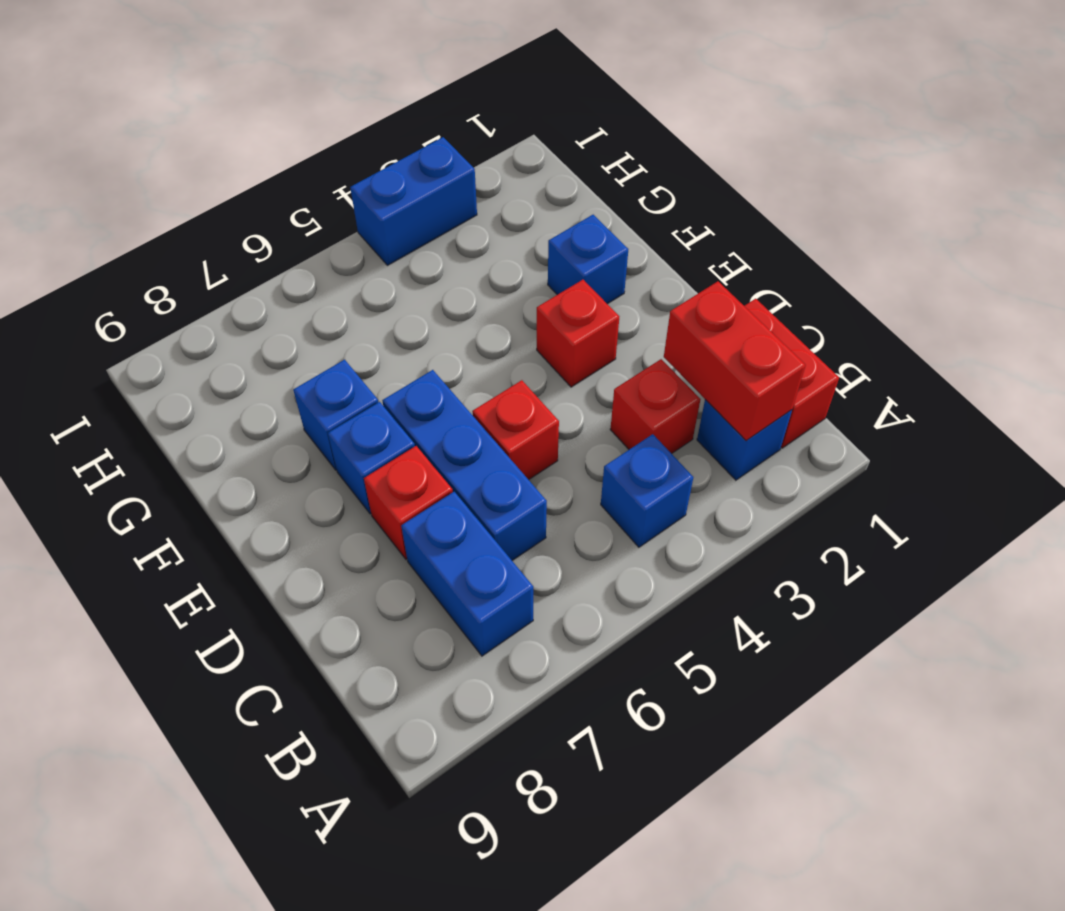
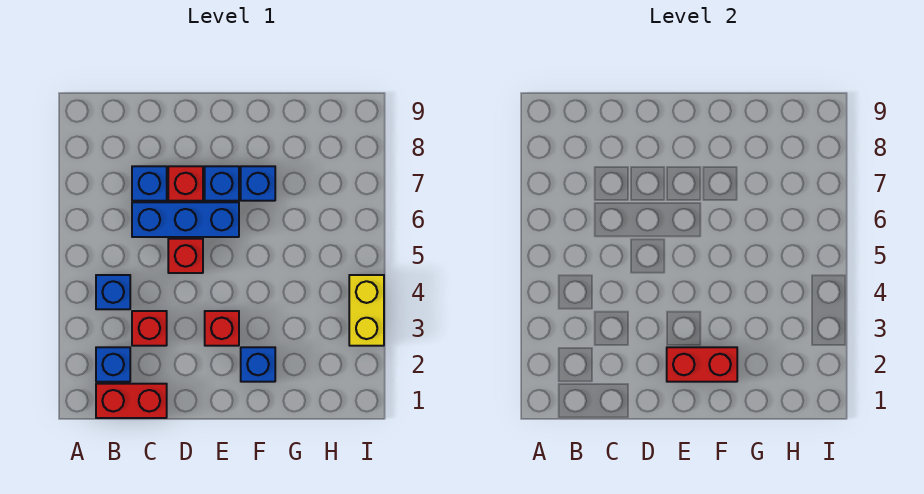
red brick B2:C2 level 2 -> red brick E2:F2 level 2
blue brick B7:C7 level 1 -> blue brick C7 level 1
blue brick I3:I4 level 1 -> yellow brick I3:I4 level 1

